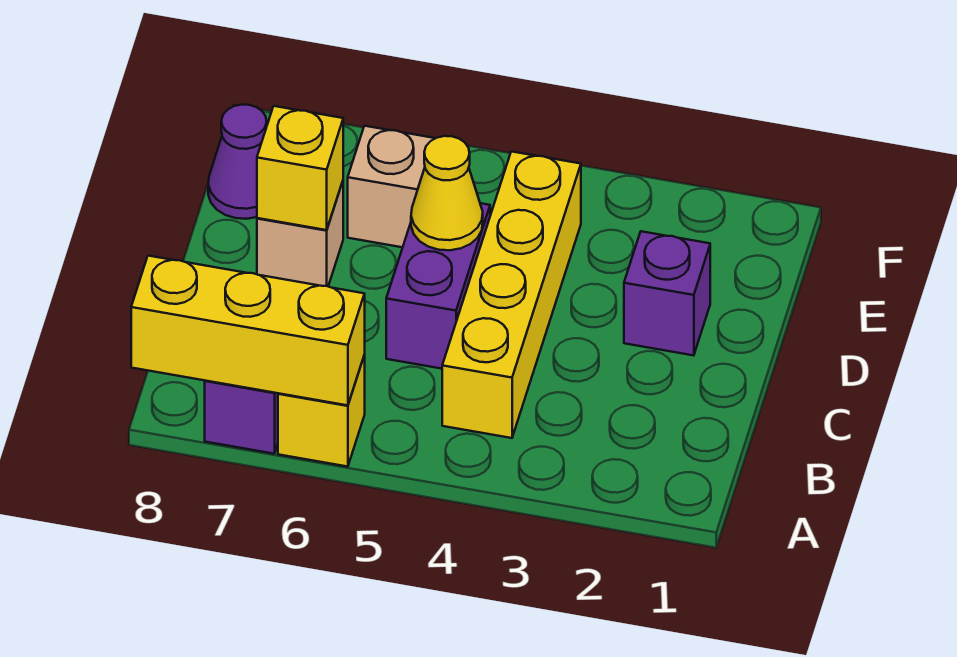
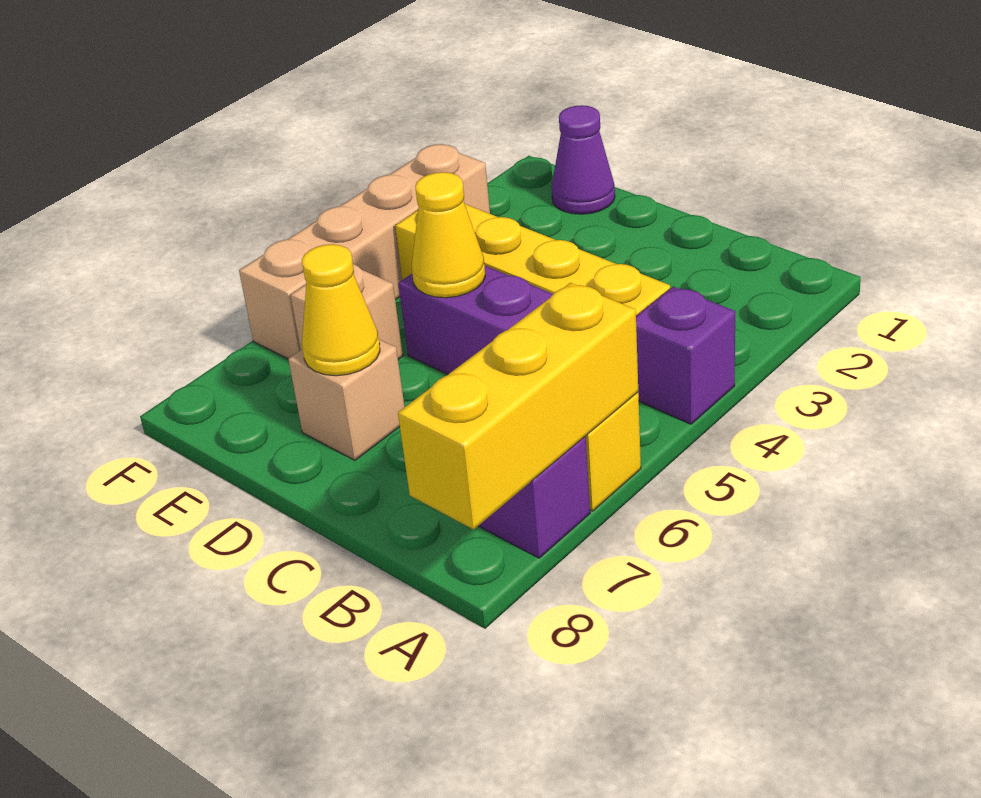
purple brick D2 level 1 -> purple brick A4 level 1
yellow brick D7 level 2 -> yellow cone D7 level 2
purple cone E8 level 1 -> purple cone E1 level 1
none -> tan brick F3:F6 level 1

